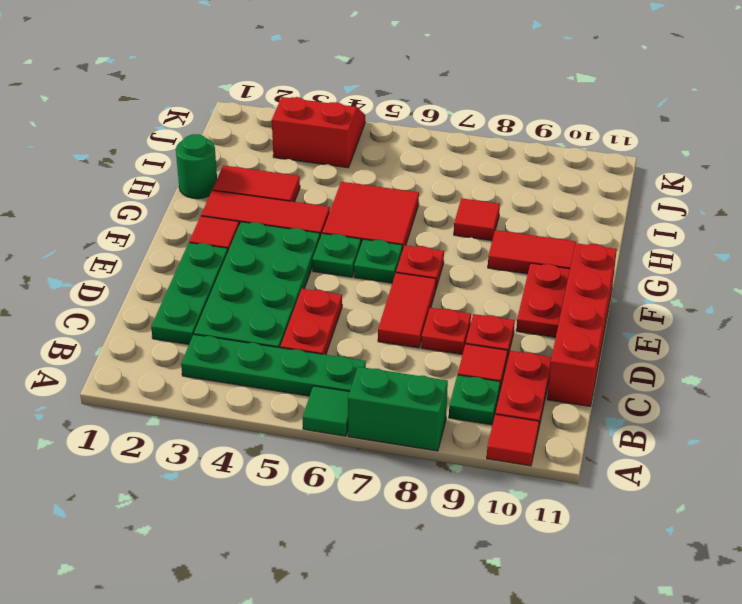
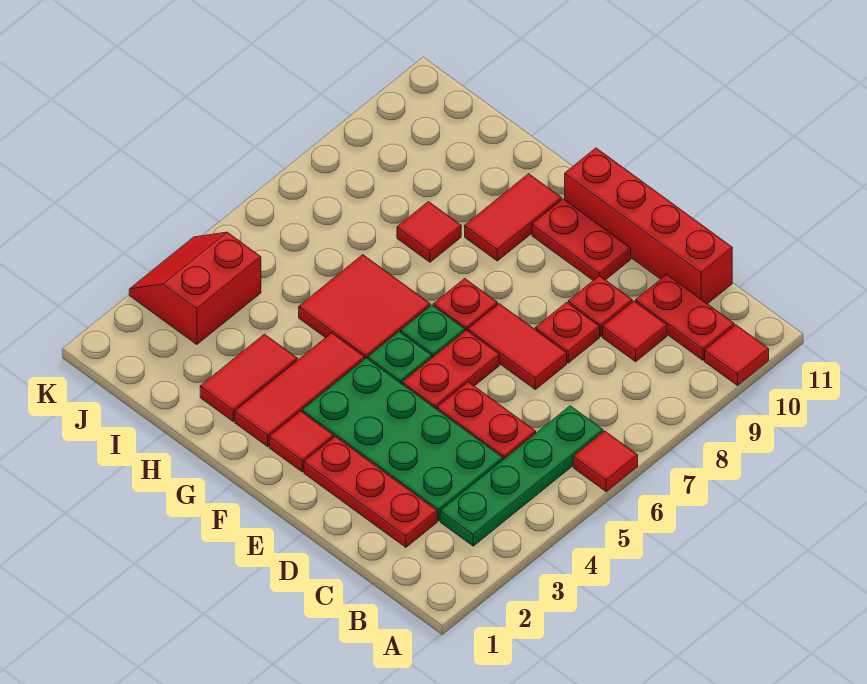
green tile A6 level 1 -> red tile A6 level 1
green brick A7:A8 level 1 -> none
green plate B9 level 1 -> none
green plate C2:E2 level 1 -> red plate C2:E2 level 1
none -> red plate E5:E6 level 1
green round brick H1 level 1 -> none

